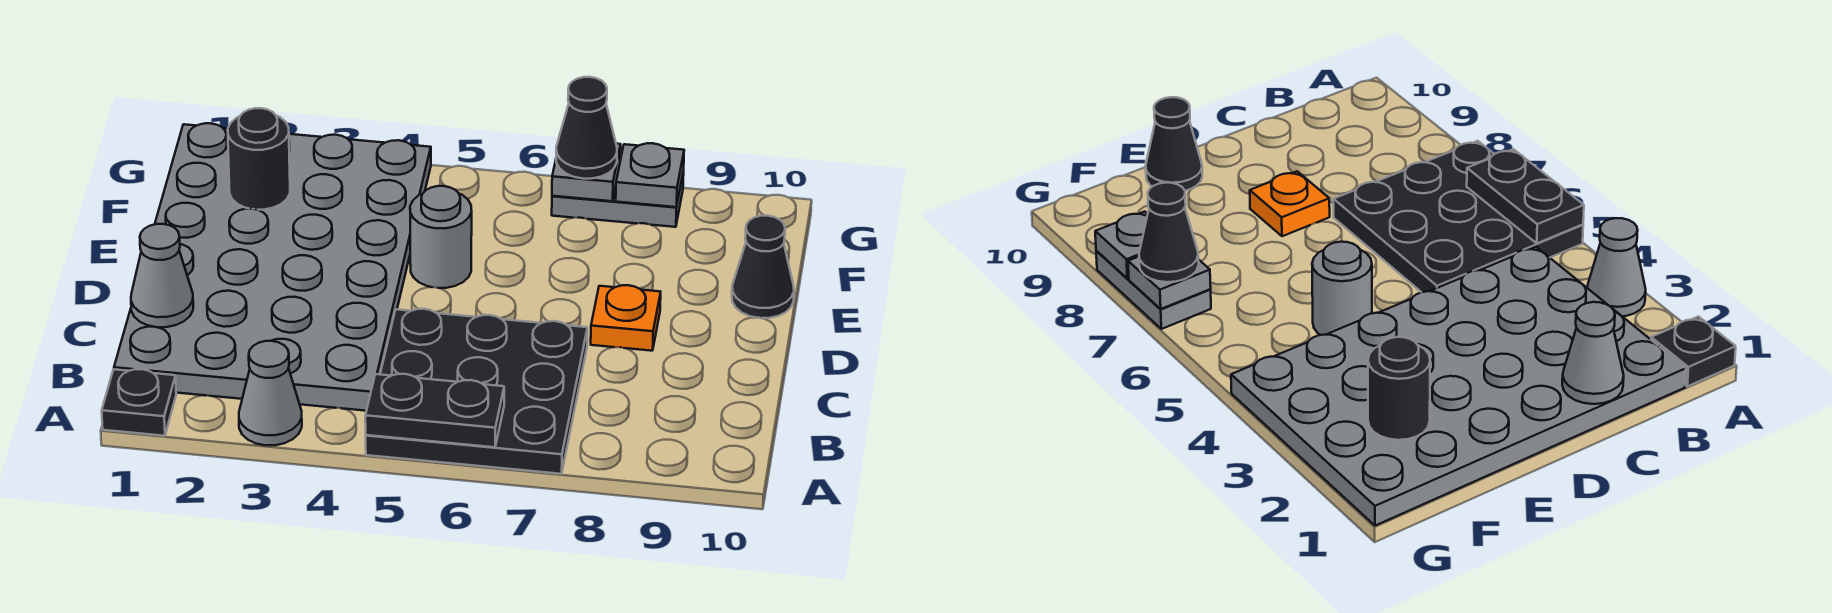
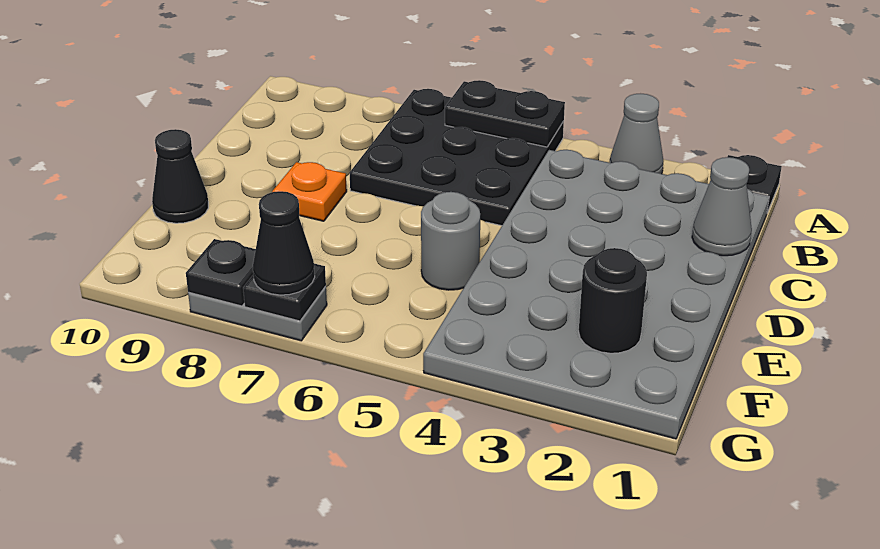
grey plate G7 level 2 -> black plate G7 level 2
grey plate G8 level 2 -> black plate G8 level 2

